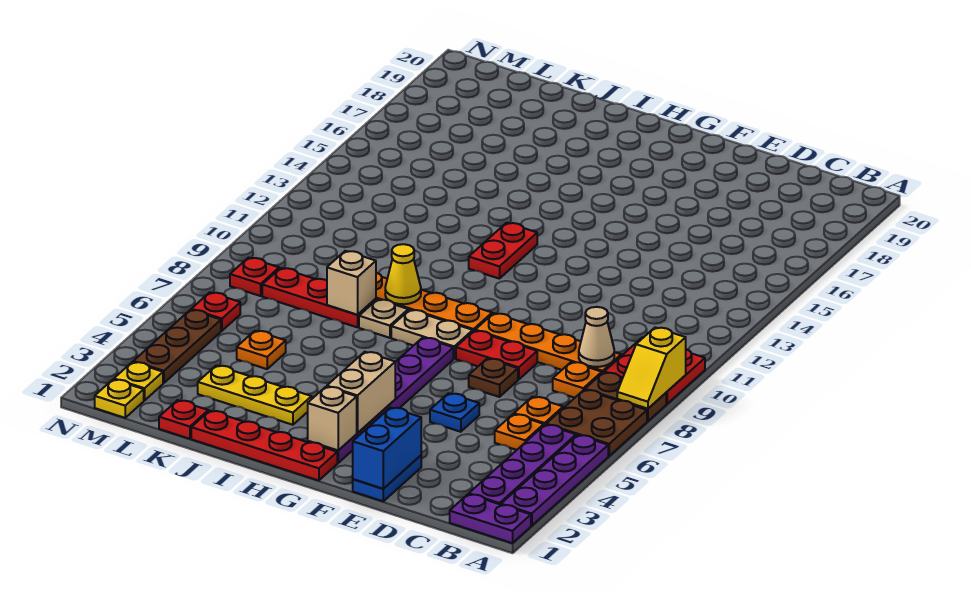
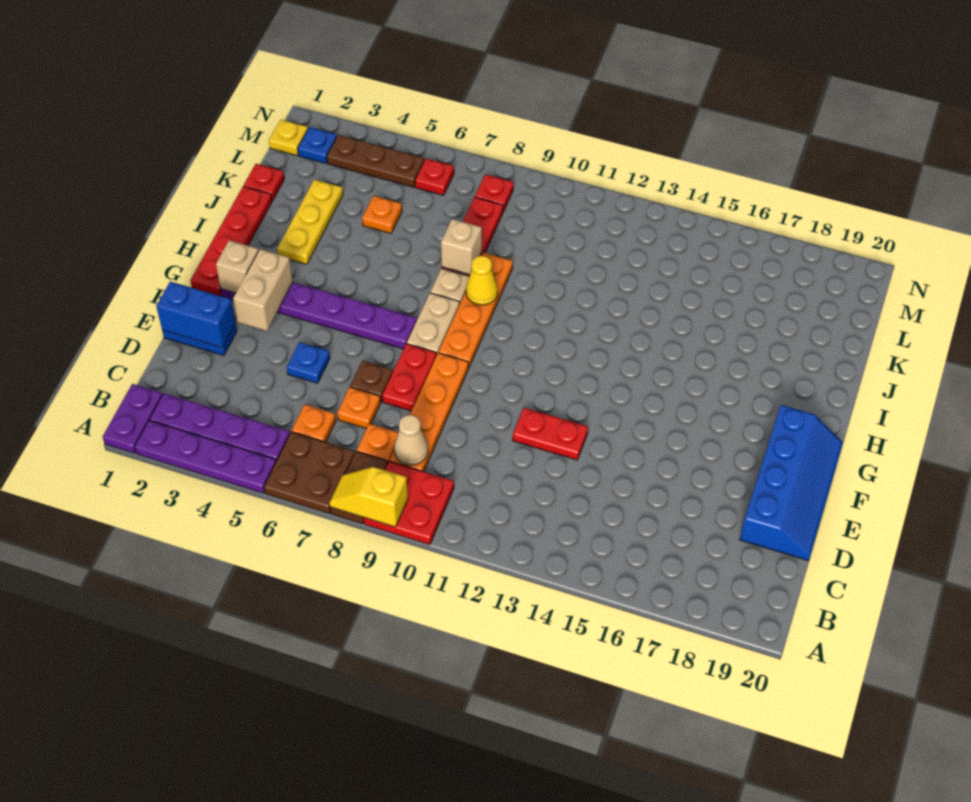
orange plate C5 level 1 -> orange plate D7 level 1
none -> blue slope D19:G20 level 1 top 19
tan brick G3:G4 level 2 -> tan brick F3:G3 level 2
red plate H12:H13 level 1 -> red plate E12:E13 level 1
yellow plate M2 level 1 -> blue plate M2 level 1

